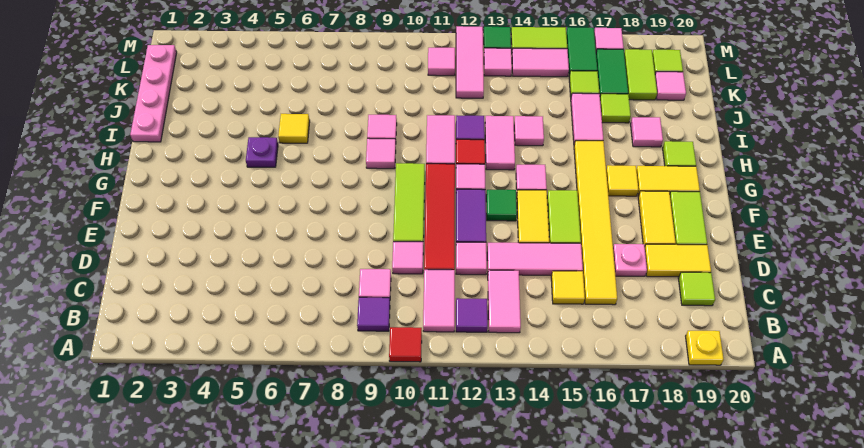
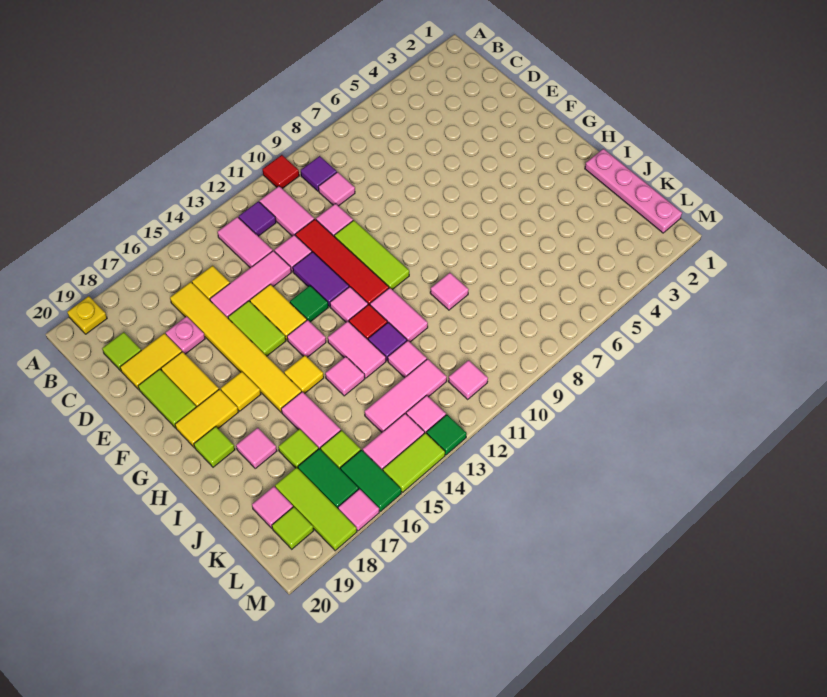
purple plate H5 level 1 -> none
pink tile H9 level 1 -> pink tile J12 level 1
yellow tile I6 level 1 -> yellow tile H15 level 1
pink tile K12:M12 level 1 -> pink tile K12:K14 level 1
lime tile K18:L18 level 1 -> lime tile K18:M18 level 1

